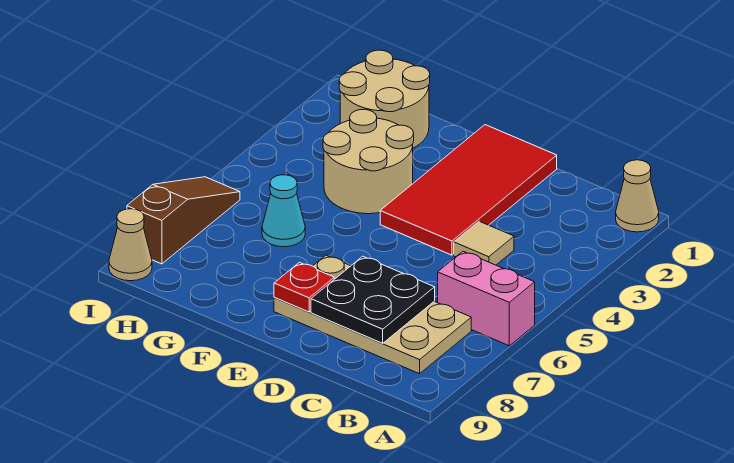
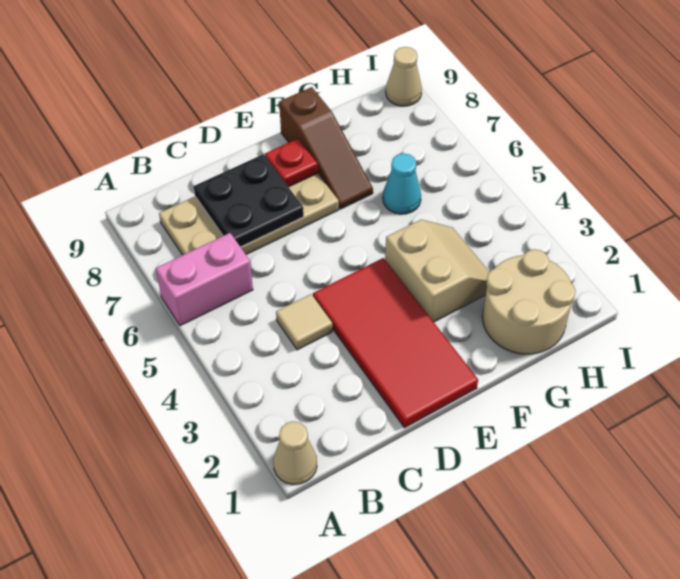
tan round brick F3:G4 level 1 -> tan slope F3:G4 level 1 top F
brown slope I6:I8 level 1 top 8 -> brown slope F7:F9 level 1 top 9

